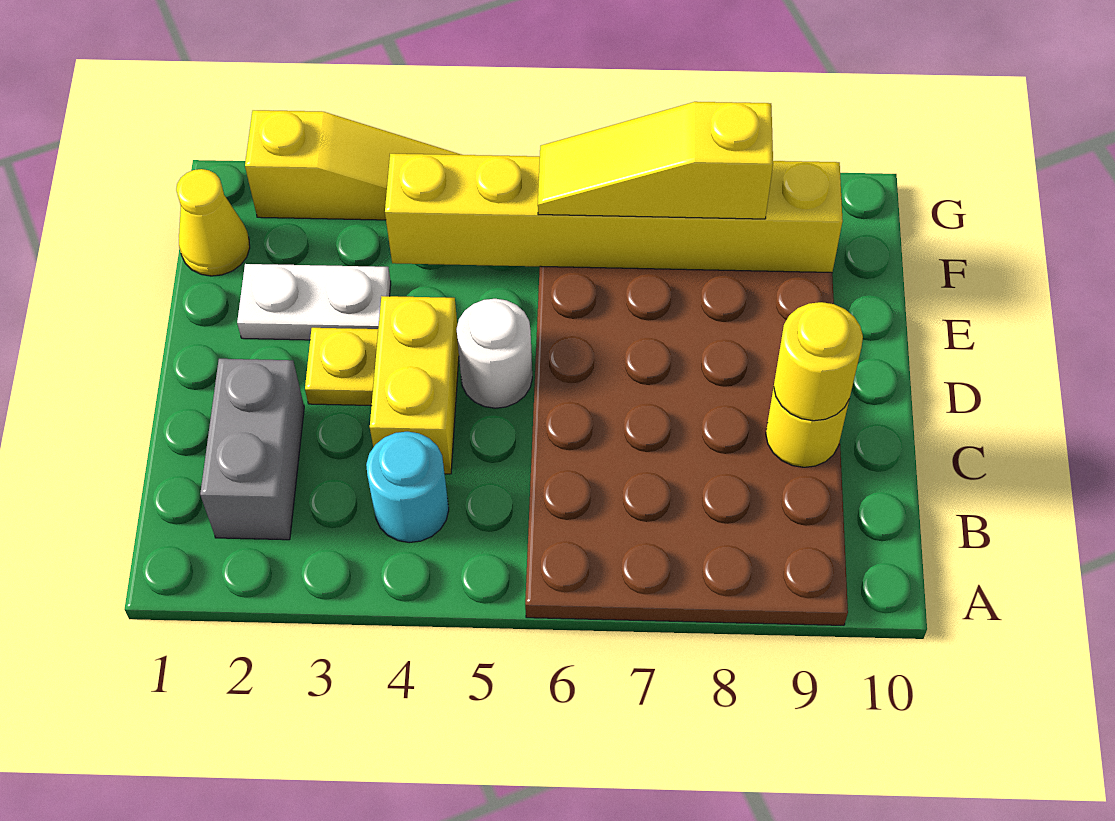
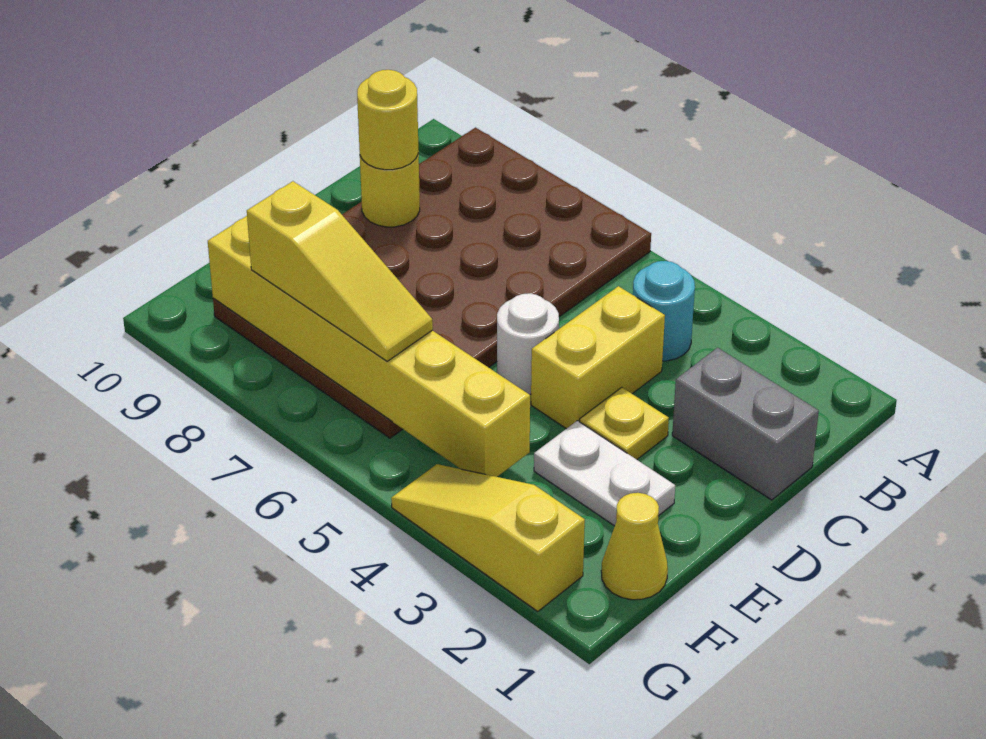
grey brick B2:C2 level 1 -> grey brick C1:C2 level 1

